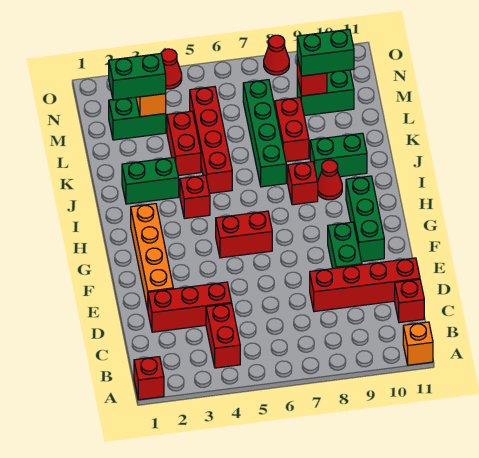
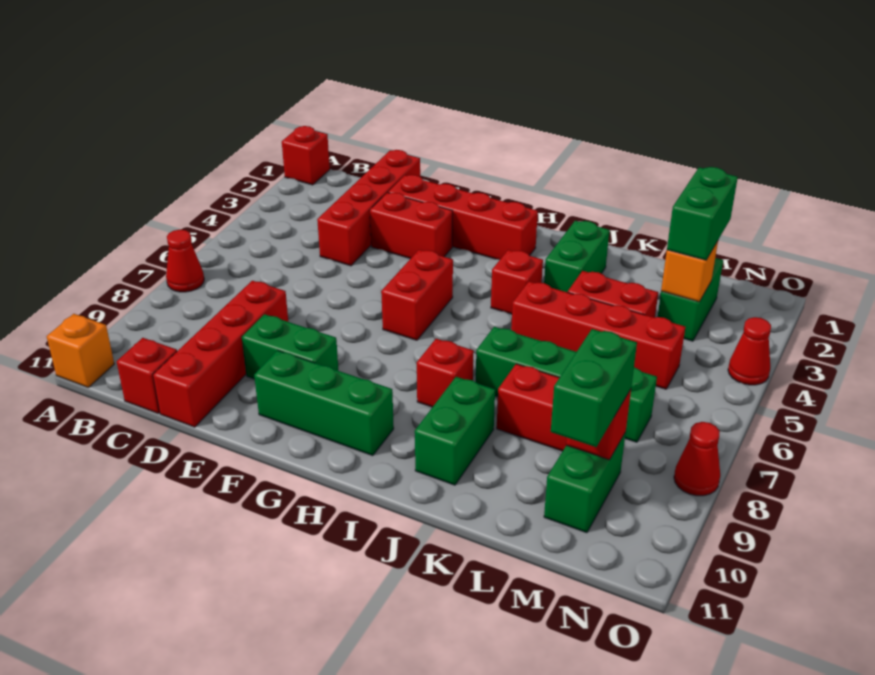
red brick B4:C4 level 1 -> red brick E3:F3 level 1
red brick D2:D4 level 1 -> red brick D1:D4 level 1
orange brick E2:H2 level 1 -> red brick E2:H2 level 1
red cone I9 level 1 -> red cone A7 level 1

